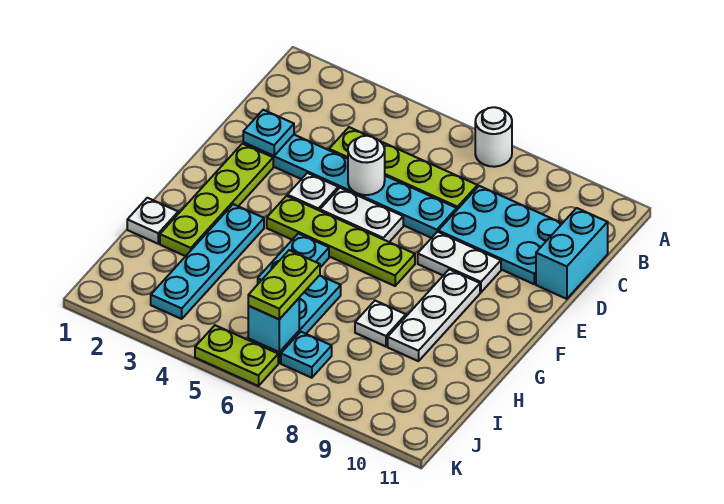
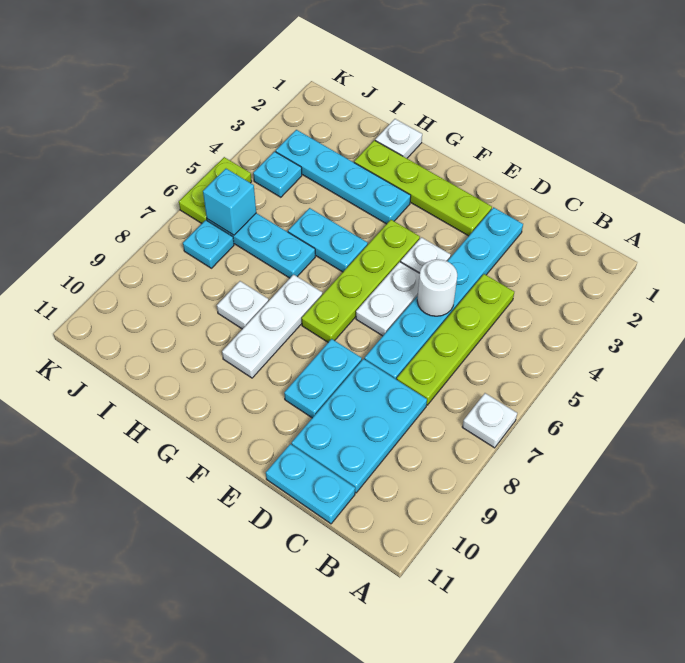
white round brick A7 level 1 -> white plate A7 level 1
cyan brick C11:D11 level 1 -> cyan plate C11:D11 level 1
cyan plate D2 level 2 -> cyan plate J4 level 1
white plate E8:E9 level 1 -> cyan plate E8:E9 level 1
white plate F9:H9 level 1 -> white plate G7:G9 level 1
lime plate I6:J6 level 3 -> none

